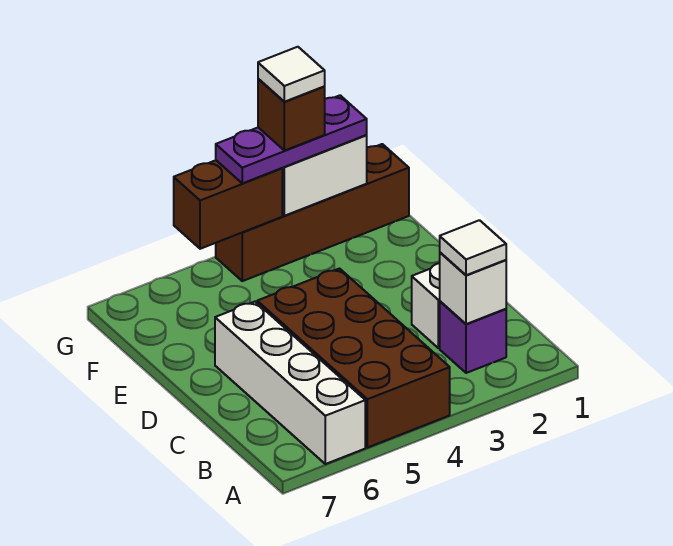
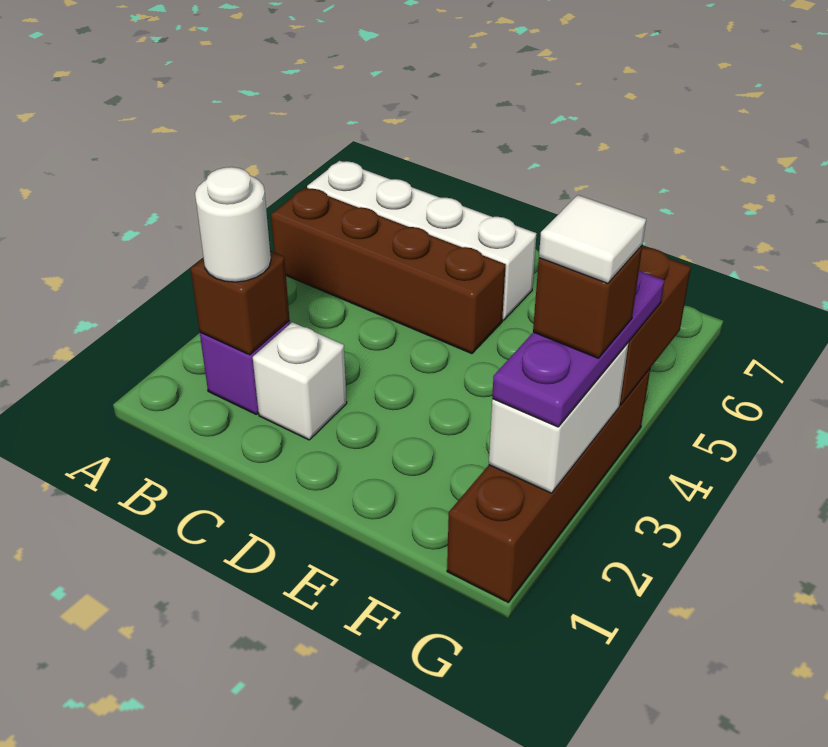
brown brick A4:D5 level 1 -> brown brick A5:D5 level 1
white brick B2 level 2 -> brown brick B2 level 2
white tile B2 level 3 -> white round brick B2 level 3

